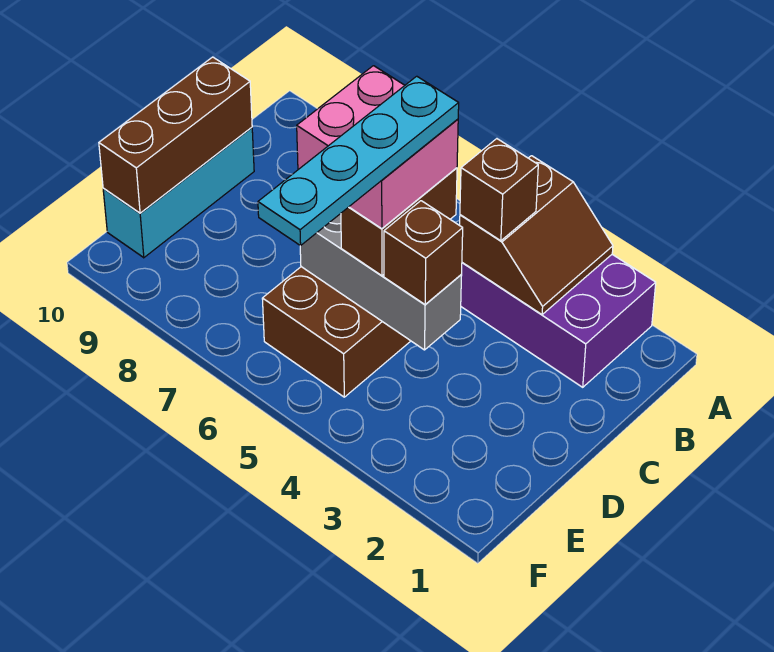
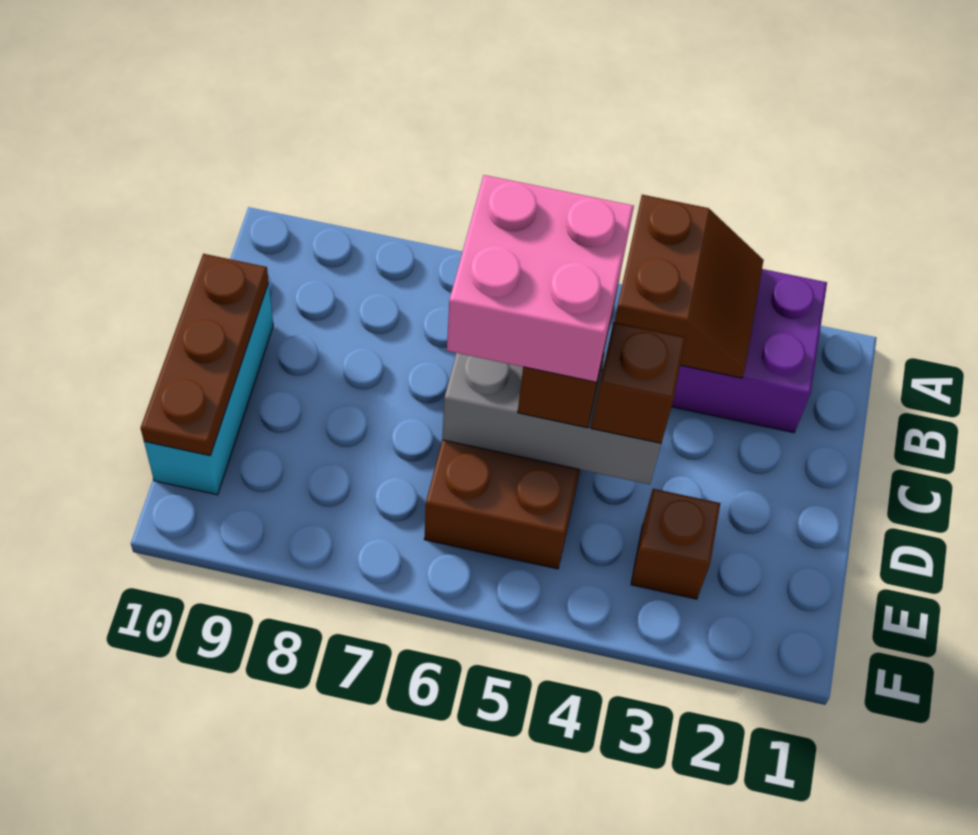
brown brick B4 level 3 -> brown brick E3 level 1
cyan plate C5:F5 level 5 -> none
brown brick C10:E10 level 2 -> brown plate C10:E10 level 2

